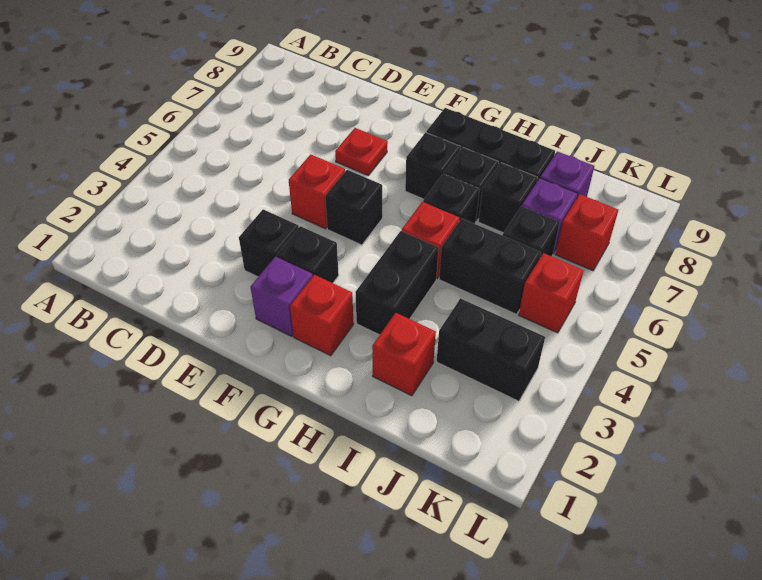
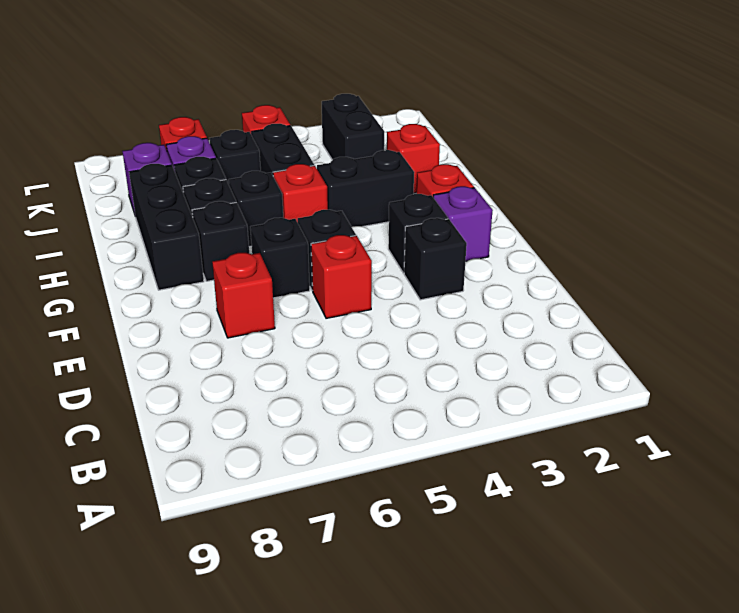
red plate E7 level 1 -> red brick E7 level 1
none -> black brick F6 level 1

